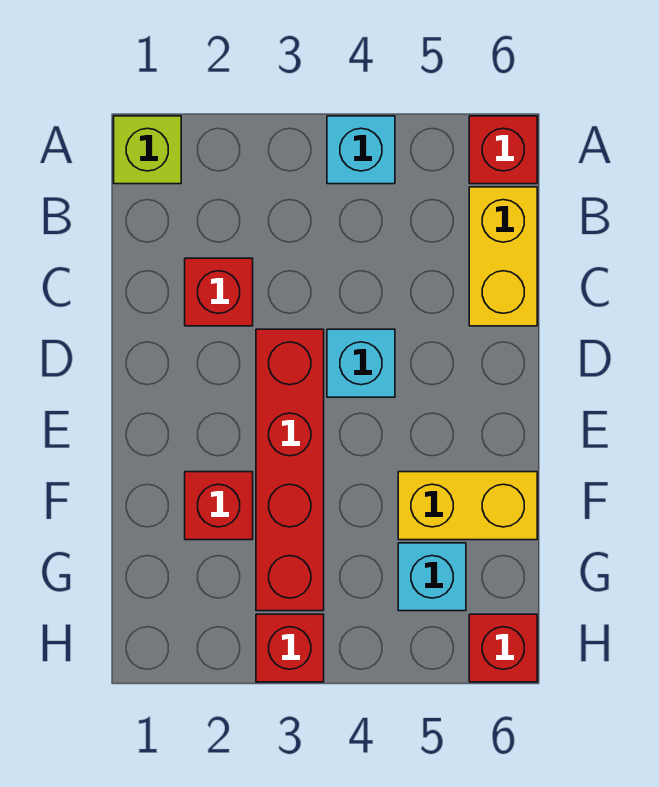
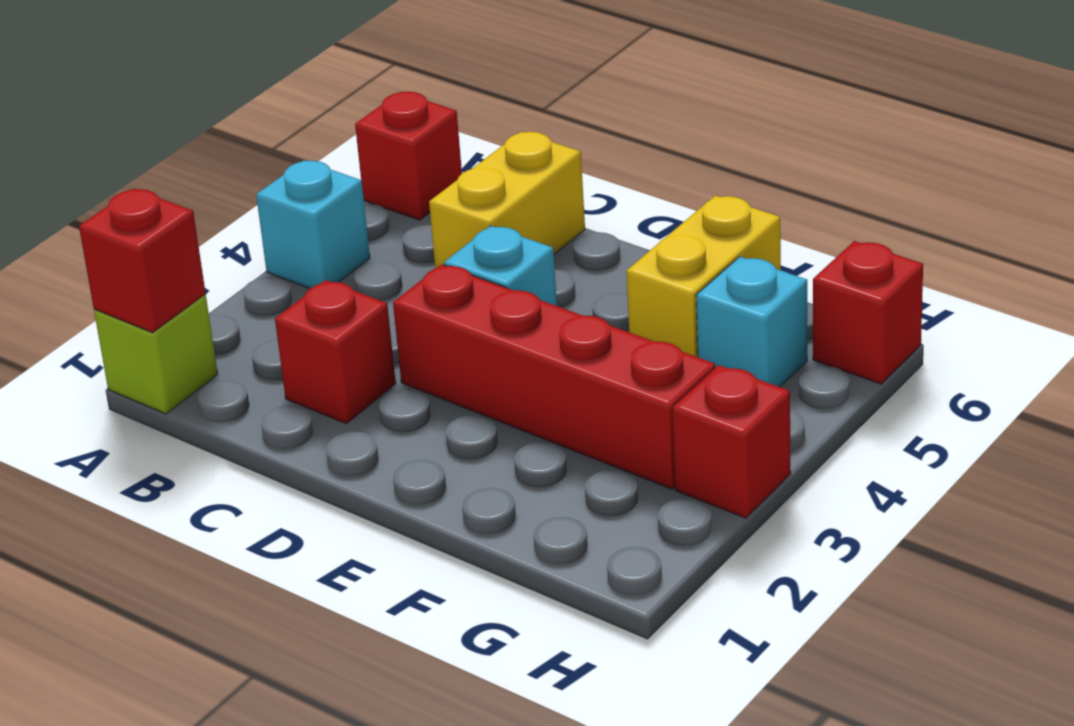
yellow brick B6:C6 level 1 -> yellow brick C5:C6 level 1
red brick F2 level 1 -> red brick A1 level 2

